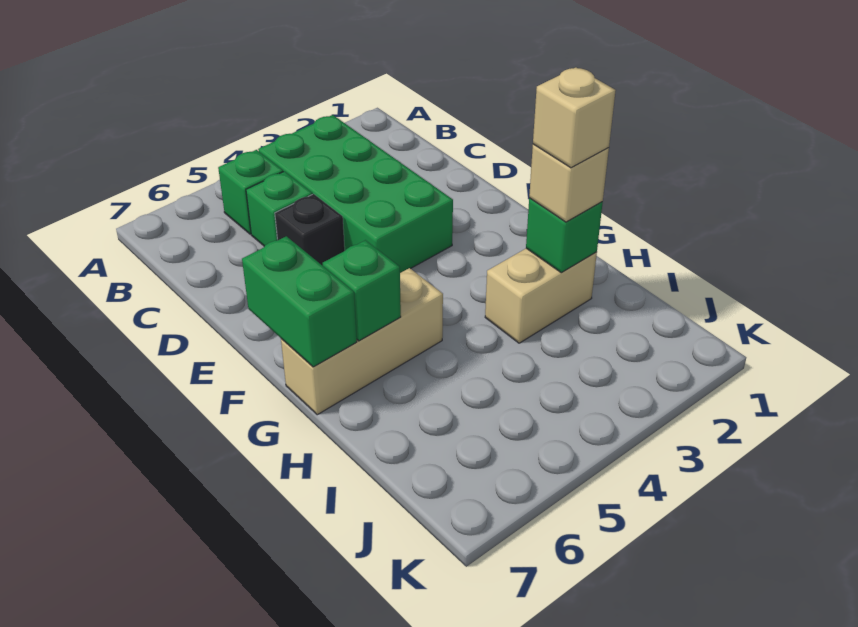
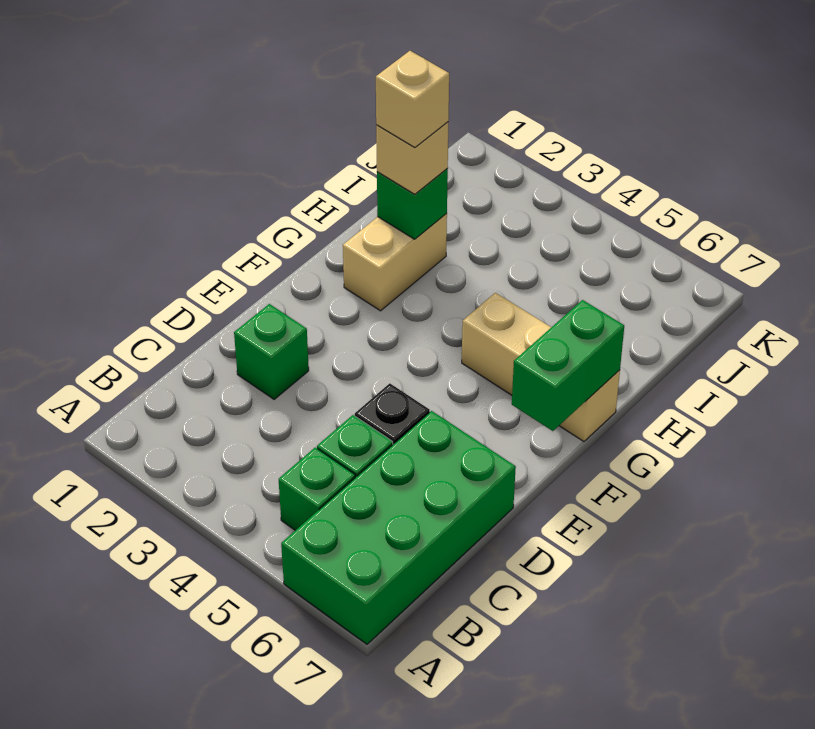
green brick B3:E4 level 1 -> green brick A6:D7 level 1
green brick G6 level 2 -> green brick D2 level 1
tan brick H2:H3 level 1 -> tan brick G2:H2 level 1

